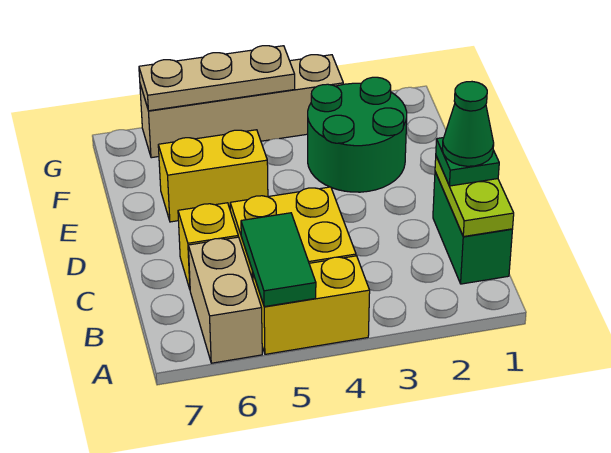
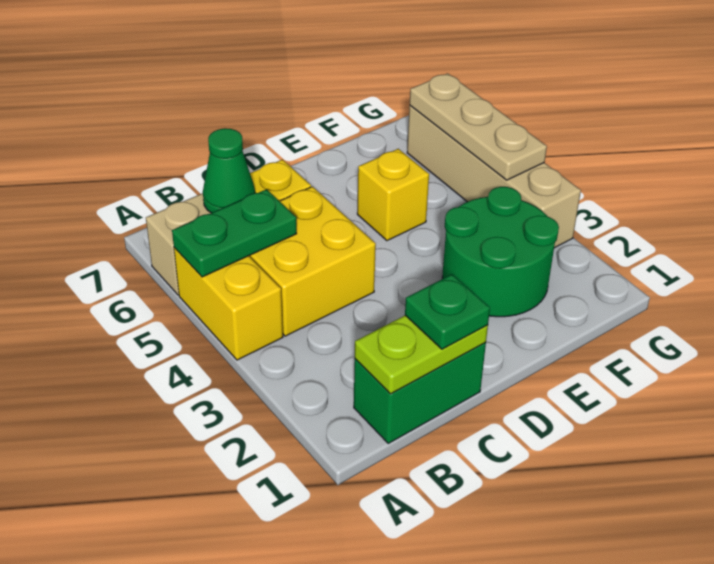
green tile A5:B5 level 2 -> green plate A5:B5 level 2
green cone C1 level 4 -> green cone B6 level 2
yellow brick E5:E6 level 1 -> yellow brick E5 level 1

